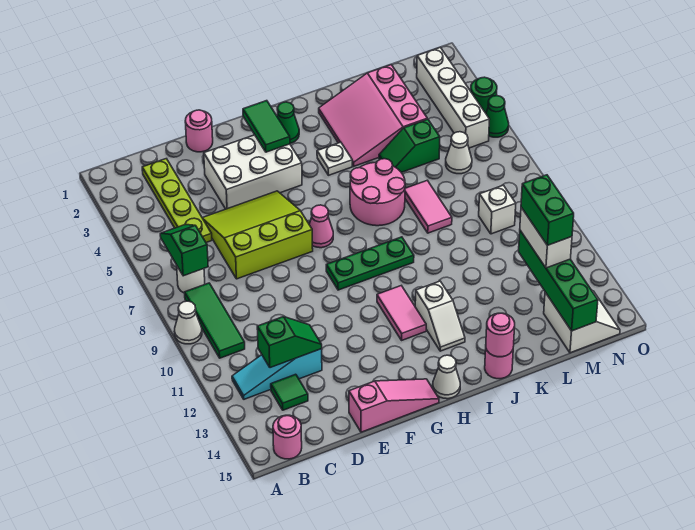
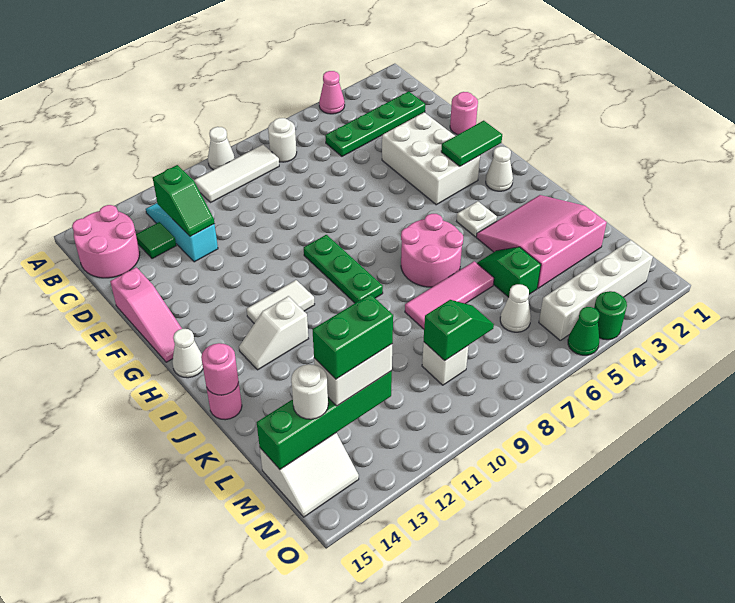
green slope B6:B7 level 2 top 7 -> green slope M8:M9 level 2 top 9
green tile B8:B10 level 1 -> white tile B8:B10 level 1
pink round brick B15 level 1 -> pink round brick B14:C15 level 1
lime plate C2:C5 level 1 -> green plate C2:C5 level 1
lime slope D5:F7 level 1 top 7 -> none
pink cone G7 level 1 -> pink cone A4 level 1
green cone H2 level 1 -> white cone H2 level 1
pink tile H11:H12 level 1 -> white tile H11:H12 level 1
pink tile K7:K8 level 1 -> pink tile K6:K8 level 1
none -> white round brick M14 level 3

